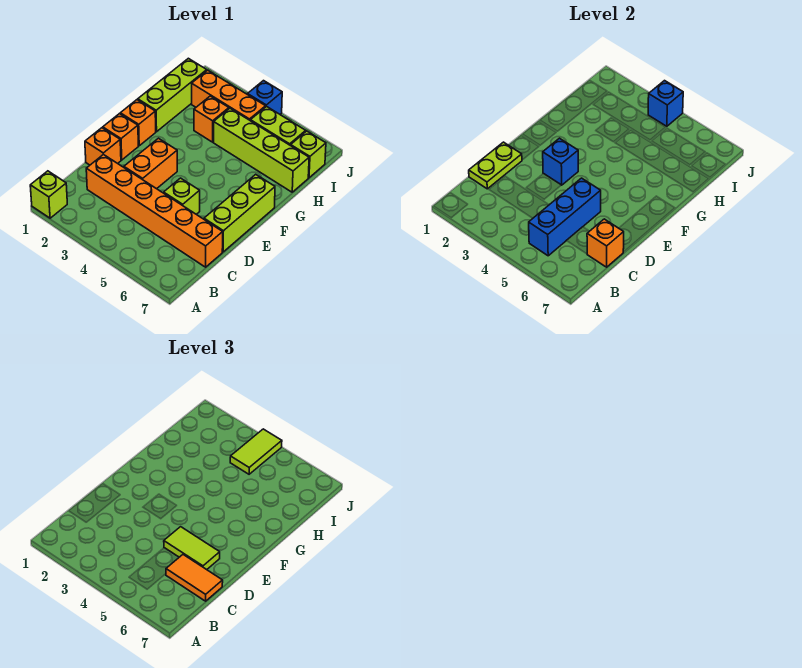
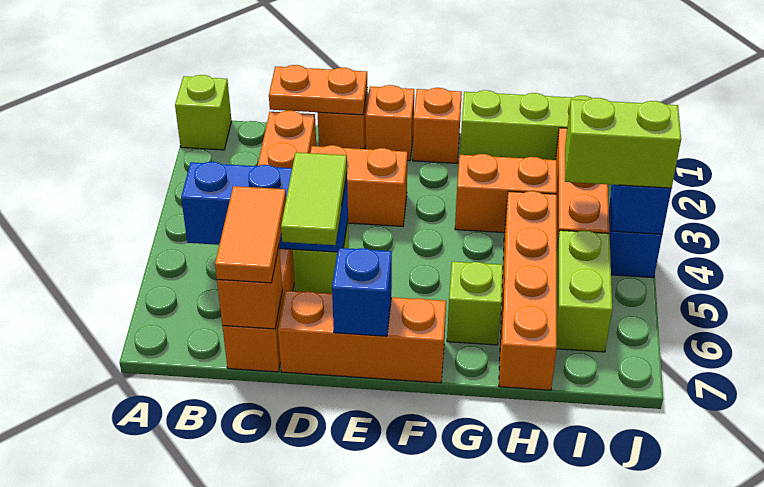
lime plate C1:D1 level 2 -> orange plate C1:D1 level 2
lime brick D7:F7 level 1 -> orange brick D7:F7 level 1
blue brick E3 level 2 -> blue brick E7 level 2
orange brick H3 level 1 -> orange brick G3:H3 level 1
lime brick H4:H7 level 1 -> orange brick H4:H7 level 1
lime tile I4:J4 level 3 -> lime brick I4:J4 level 3
lime brick I7 level 1 -> lime brick G6 level 1

